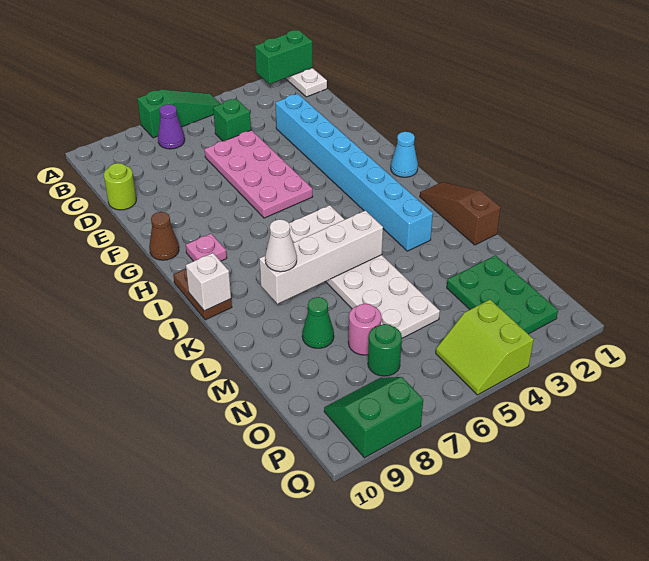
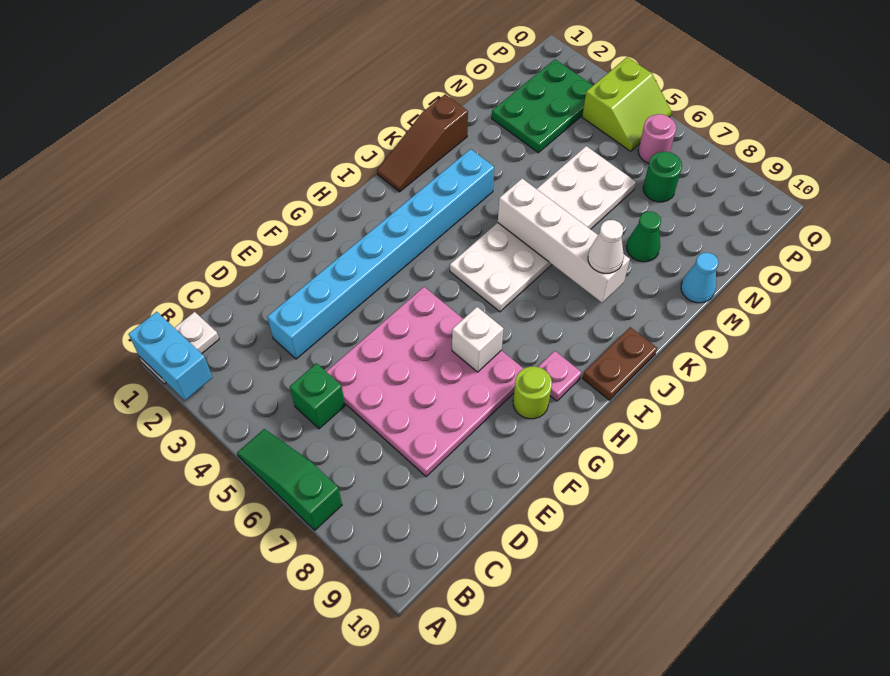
green brick A1:A2 level 2 -> cyan brick A1:A2 level 2
purple cone B7 level 1 -> none
pink plate D5:G6 level 1 -> pink plate D5:G8 level 1
lime round brick D10 level 1 -> lime round brick G9 level 1
brown cone G10 level 1 -> none
cyan cone H1 level 1 -> cyan cone M10 level 1
white brick J10 level 2 -> white brick G7 level 2
pink round brick N7 level 1 -> pink round brick P6 level 1
green slope P8:Q9 level 1 top Q -> none

